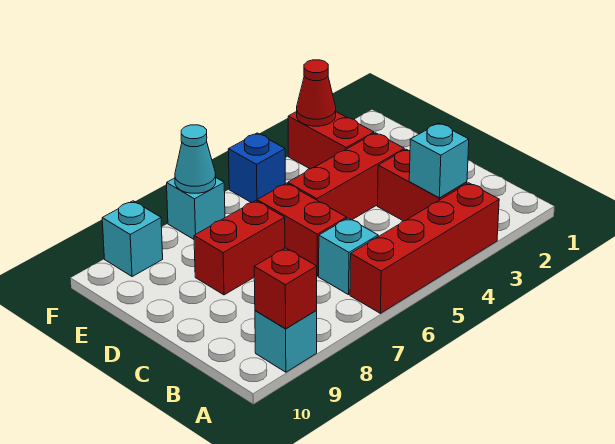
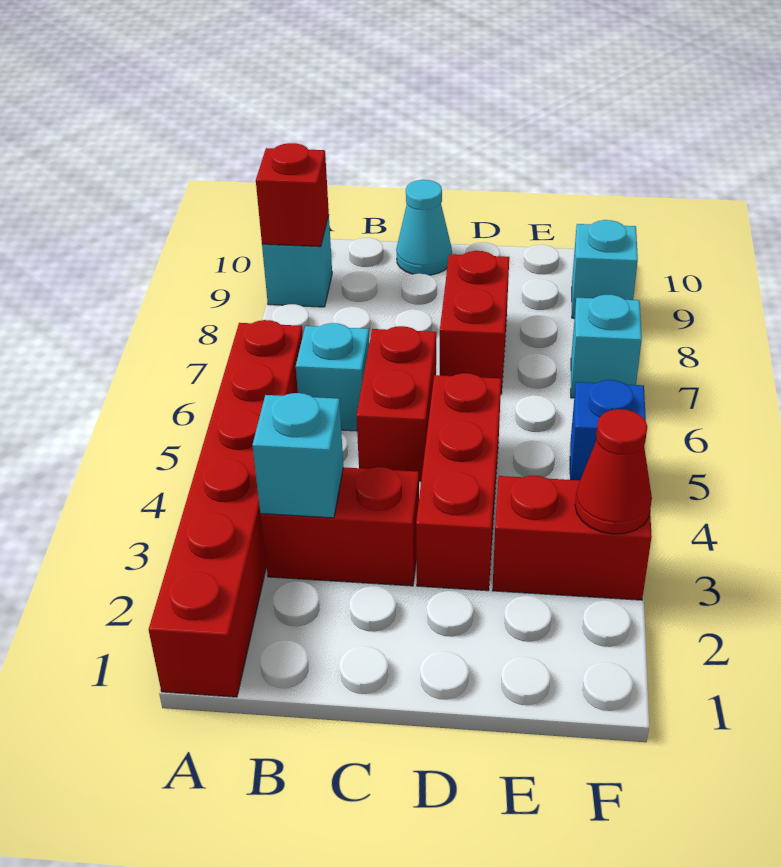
red brick A3:A6 level 1 -> red brick A1:A6 level 1
red brick C6:D6 level 1 -> red brick C5:C6 level 1
cyan cone F7 level 2 -> cyan cone C10 level 1

